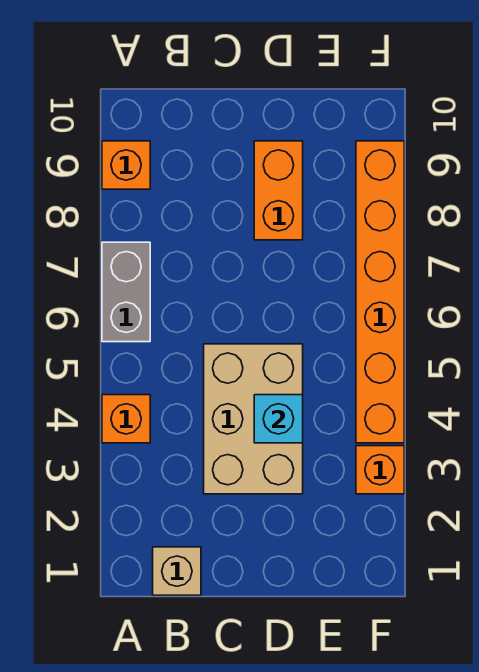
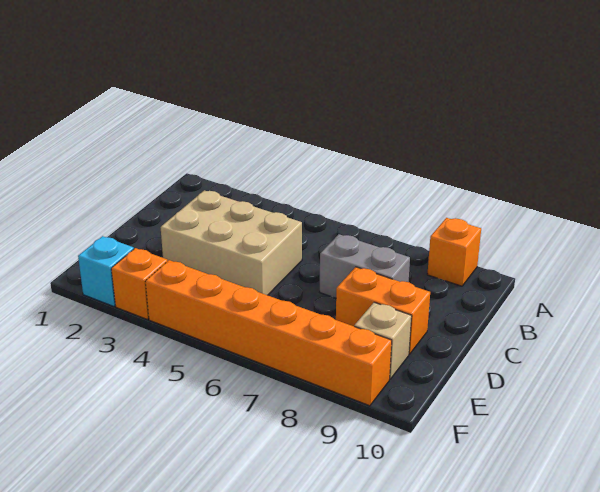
orange brick A4 level 1 -> none
grey brick A6:A7 level 1 -> grey brick C7:C8 level 1
tan brick B1 level 1 -> tan brick E9 level 1
cyan brick D4 level 2 -> cyan brick F2 level 1

